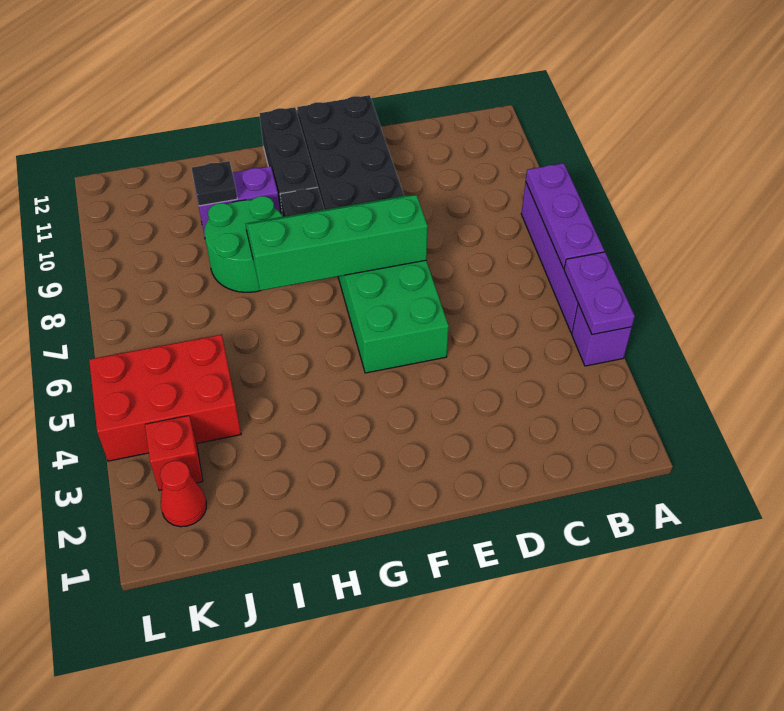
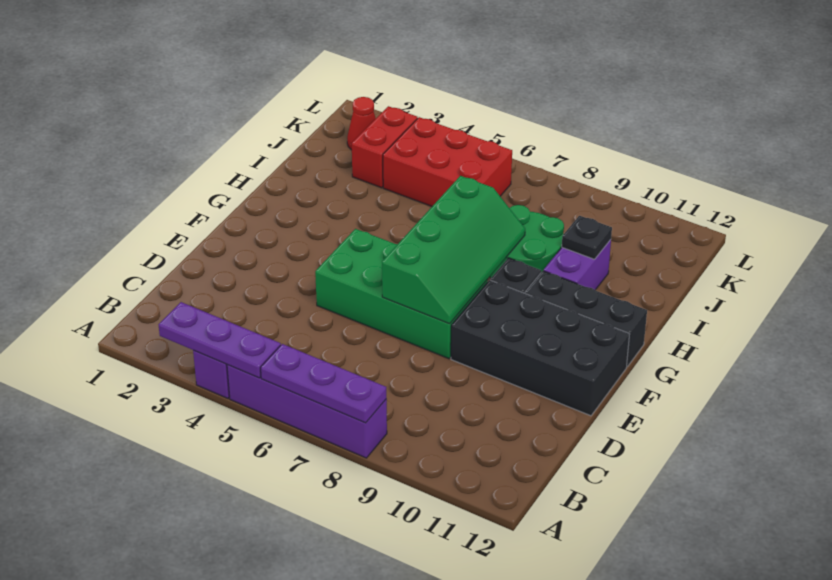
purple plate A4:A5 level 2 -> purple plate A3:A5 level 2
red brick J4:L5 level 1 -> red brick J4:K6 level 1
red brick K3 level 1 -> red brick J3:K3 level 1

